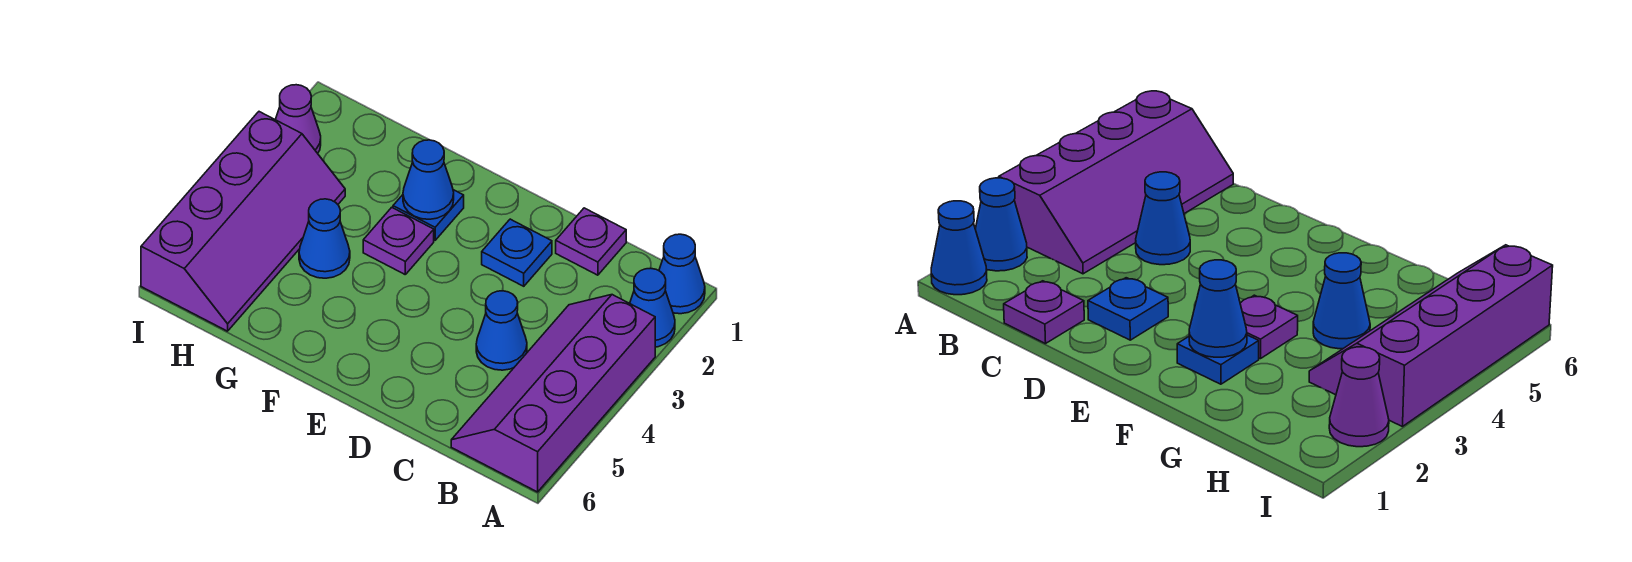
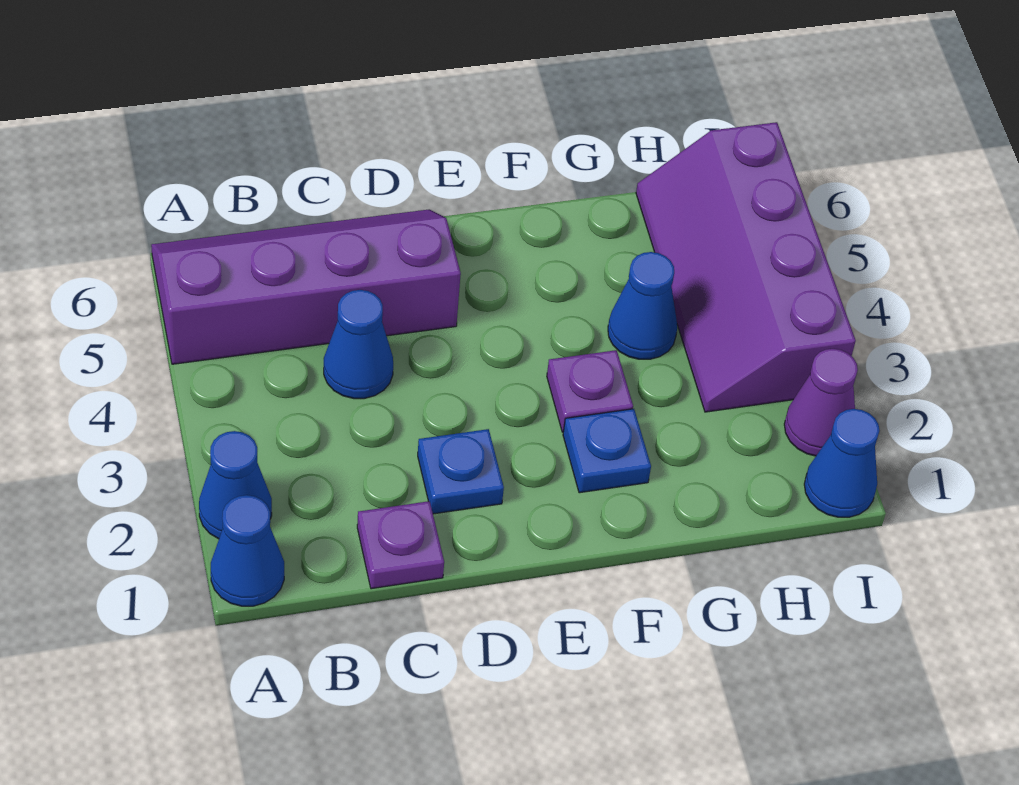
purple slope A3:B6 level 1 top A -> purple slope A5:D6 level 1 top 5
blue cone F2 level 2 -> blue cone I1 level 1

